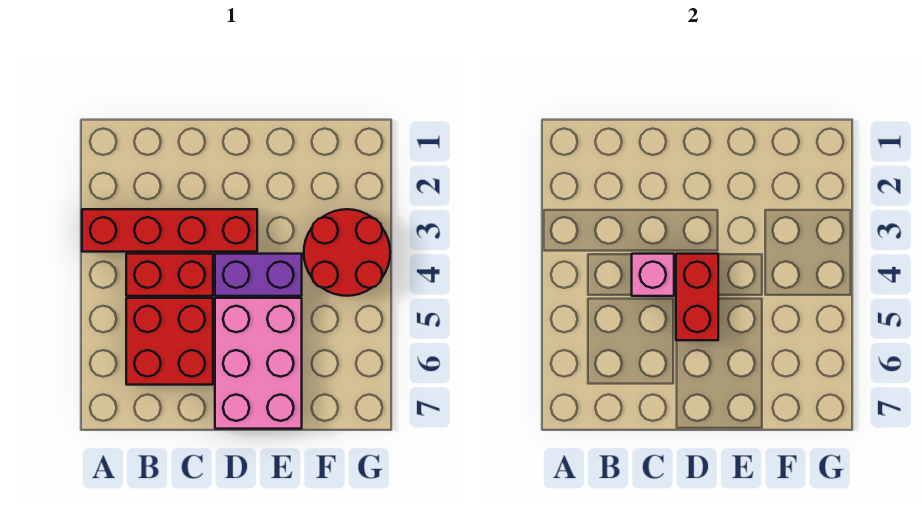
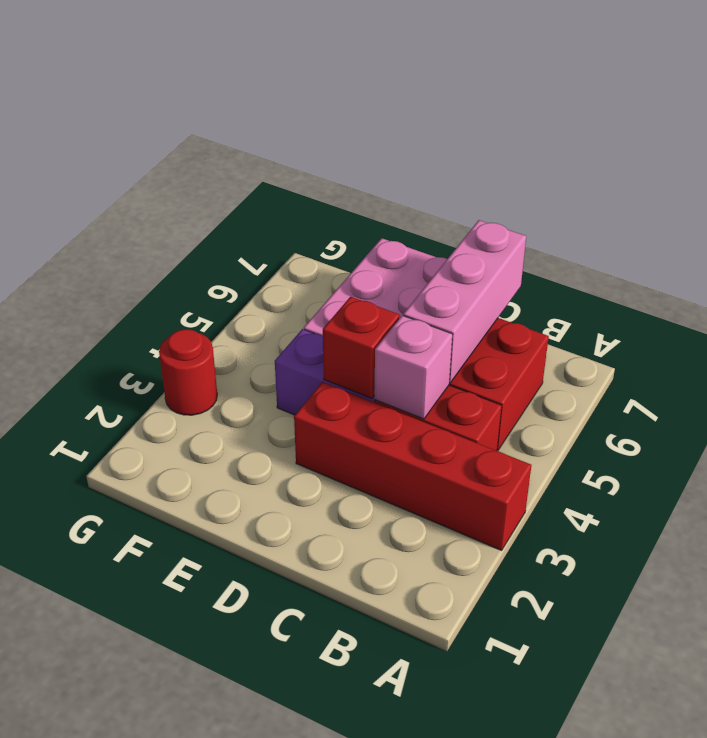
none -> pink brick C5:C7 level 2
red brick D4:D5 level 2 -> red brick D4 level 2
red round brick F3:G4 level 1 -> red round brick G3 level 1

